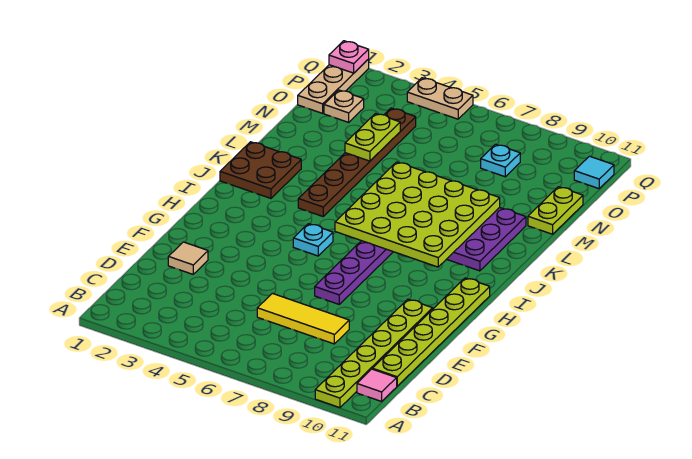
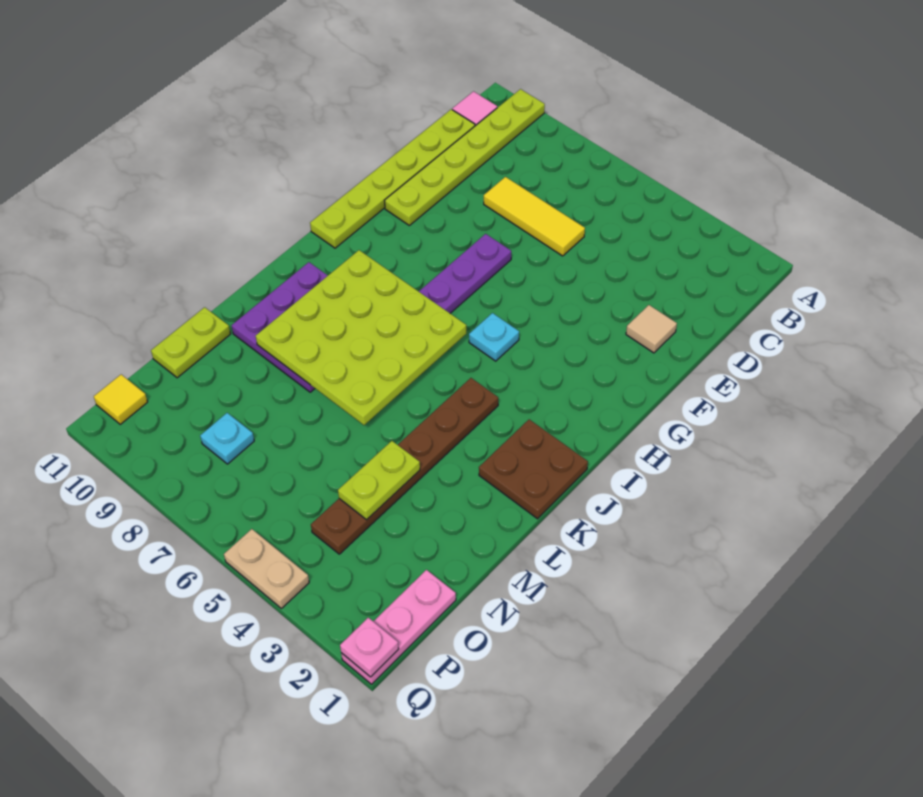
tan plate O1:Q1 level 1 -> pink plate O1:Q1 level 1
tan plate O2 level 1 -> none
cyan tile P11 level 1 -> yellow tile P11 level 1

